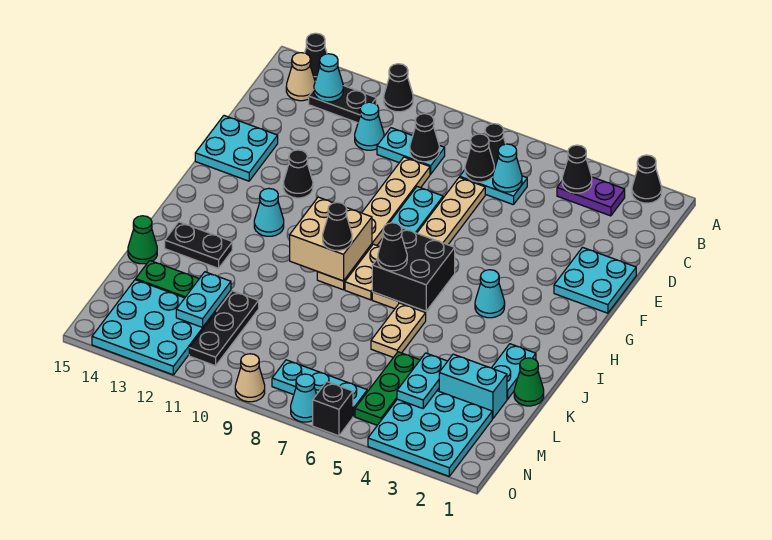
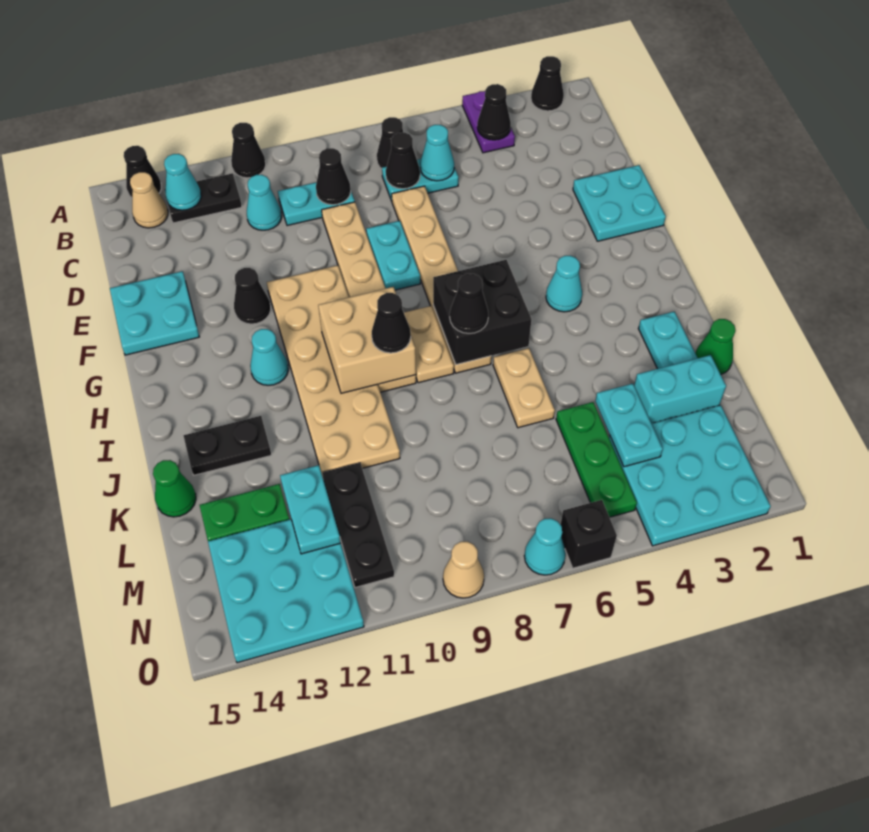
purple plate B3:B4 level 1 -> purple plate A4:B4 level 1
none -> tan plate F10:K11 level 1
cyan plate N6:N8 level 1 -> none

